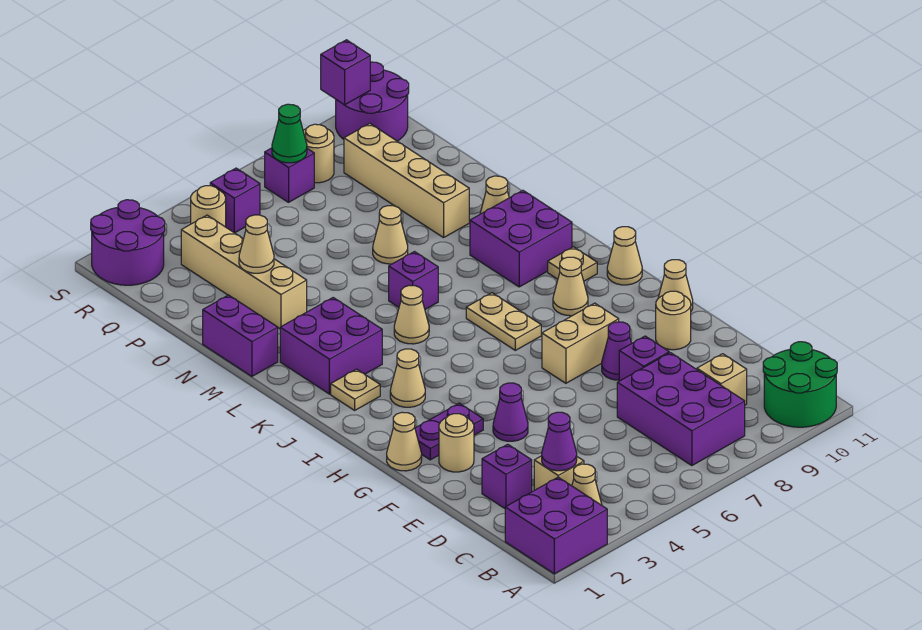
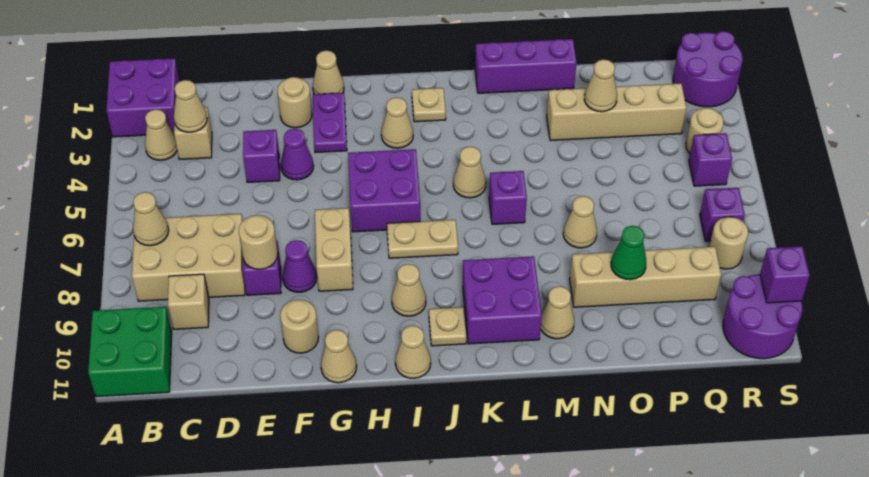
green round brick A10:B11 level 1 -> green brick A10:B11 level 1
purple brick B7:D8 level 1 -> tan brick B7:D8 level 1
none -> tan cone B7 level 2
purple cone C3 level 2 -> tan cone C3 level 2
purple brick D2 level 1 -> purple brick E4 level 1
none -> tan round brick E8 level 2
purple brick K2:L3 level 1 -> purple brick H5:I6 level 1
purple brick M1:N1 level 1 -> purple brick L1:N1 level 1
green cone R7 level 2 -> green cone O9 level 2

